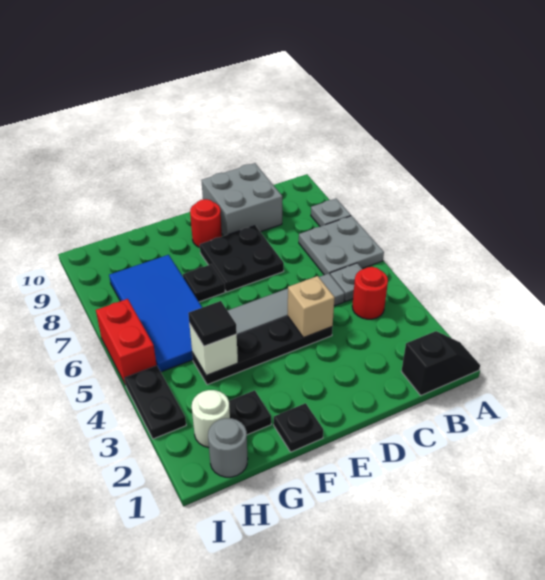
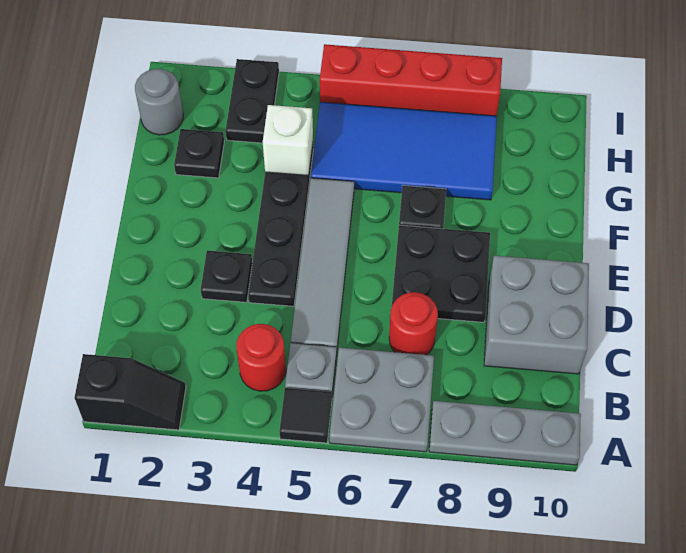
black slope A1:B1 level 1 top B -> black slope A1:A2 level 1 top 1
grey plate A8 level 1 -> grey plate A8:A10 level 1
tan brick D4 level 2 -> none
red round brick E9 level 1 -> red round brick C7 level 1
black plate F1 level 1 -> black plate D3 level 1
black tile G4 level 3 -> black tile A5 level 1
white round brick H2 level 1 -> none
black plate I3:I4 level 1 -> black plate H3:I3 level 1
red brick I5:I6 level 1 -> red brick I5:I8 level 1

